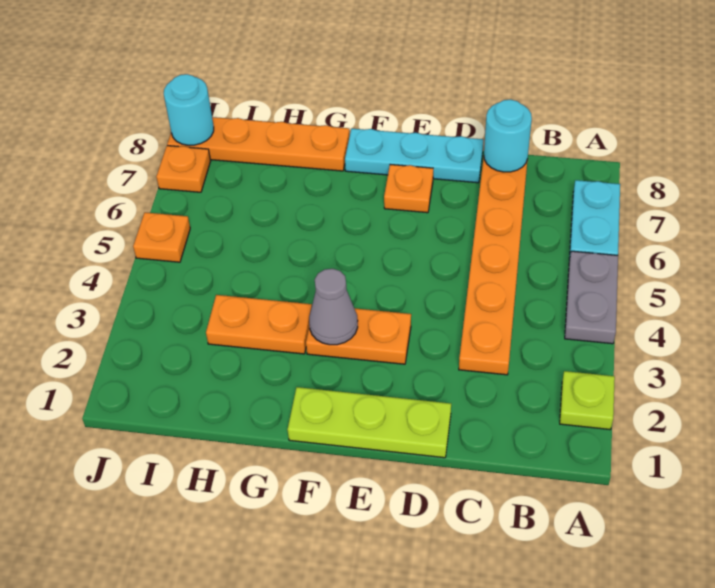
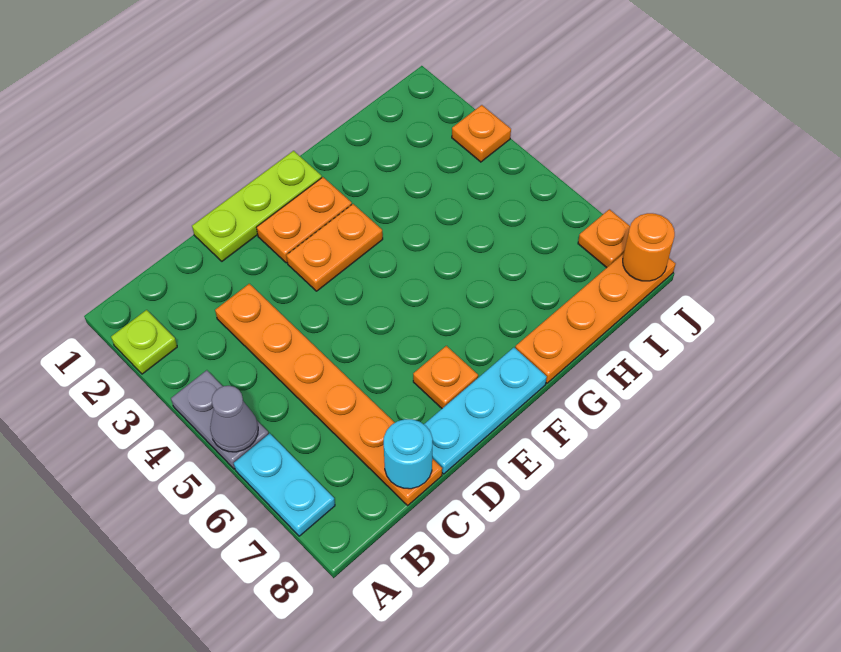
grey cone F3 level 2 -> grey cone A5 level 2
orange plate G3:H3 level 1 -> orange plate E2:F2 level 1
orange plate J5 level 1 -> orange plate J3 level 1
cyan round brick J8 level 2 -> orange round brick J8 level 2

